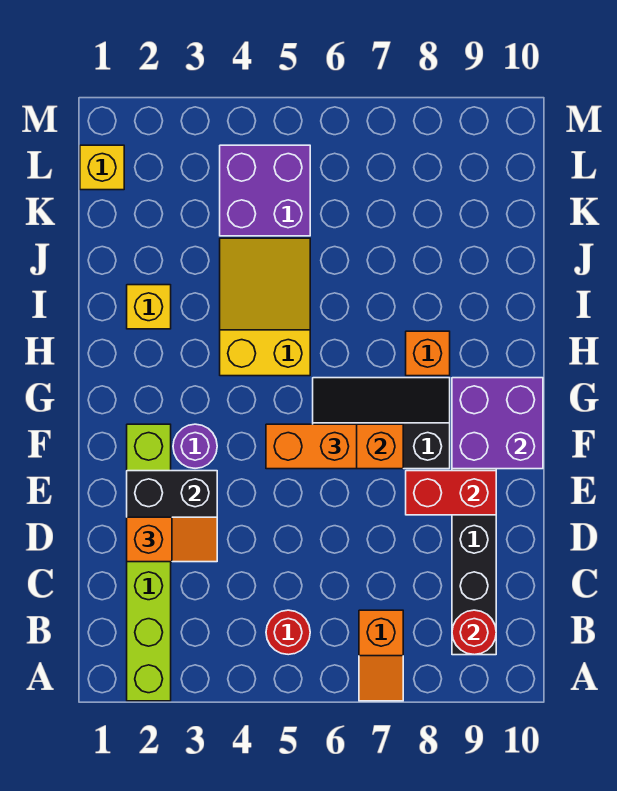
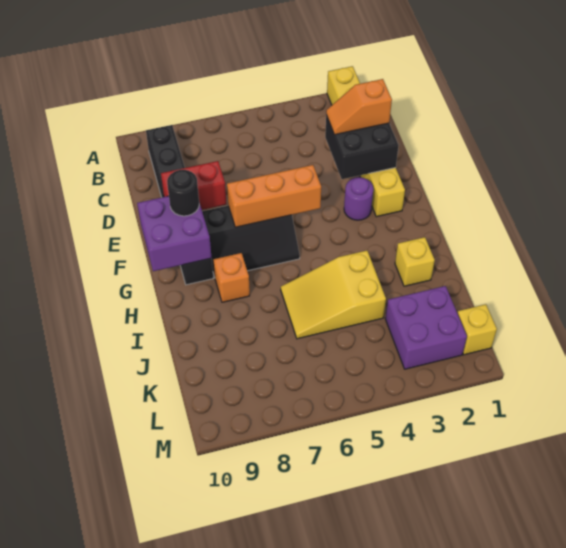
lime brick A2:F2 level 1 -> yellow brick A2:F2 level 1
orange slope A7:B7 level 1 top B -> none
red round brick B5 level 1 -> none
red round brick B9 level 2 -> none
orange brick F5:F6 level 3 -> none
none -> black round brick F9 level 3
yellow slope H4:J5 level 1 top H -> yellow slope I4:J6 level 1 top 4
purple brick K4:L5 level 1 -> purple brick K2:L3 level 1

